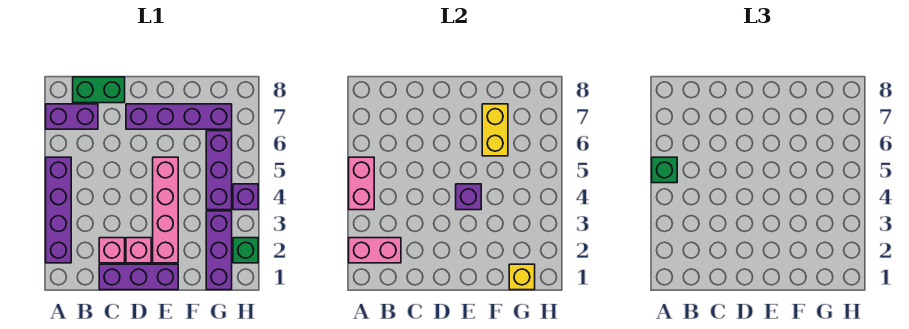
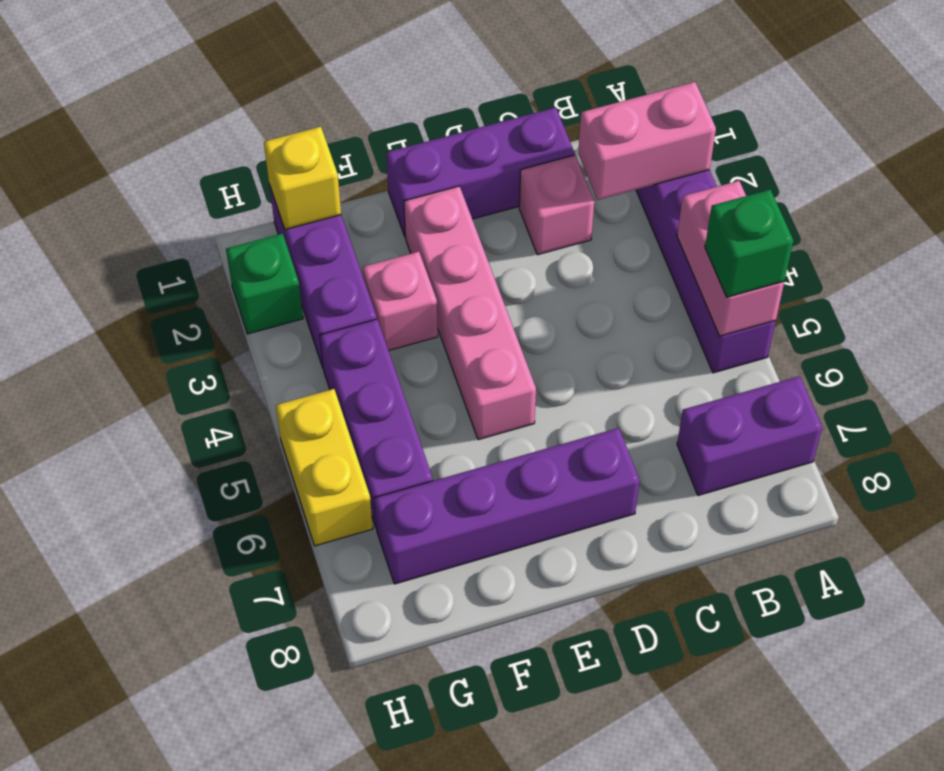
green brick B8:C8 level 1 -> none
pink brick D2 level 1 -> pink brick F3 level 1
purple brick E4 level 2 -> none
yellow brick F6:F7 level 2 -> yellow brick H5:H6 level 1
purple brick H4 level 1 -> none

